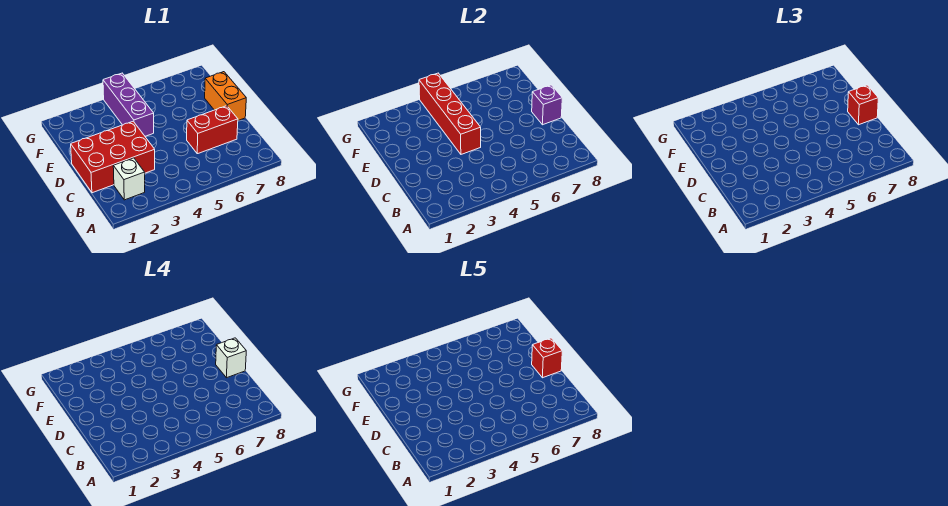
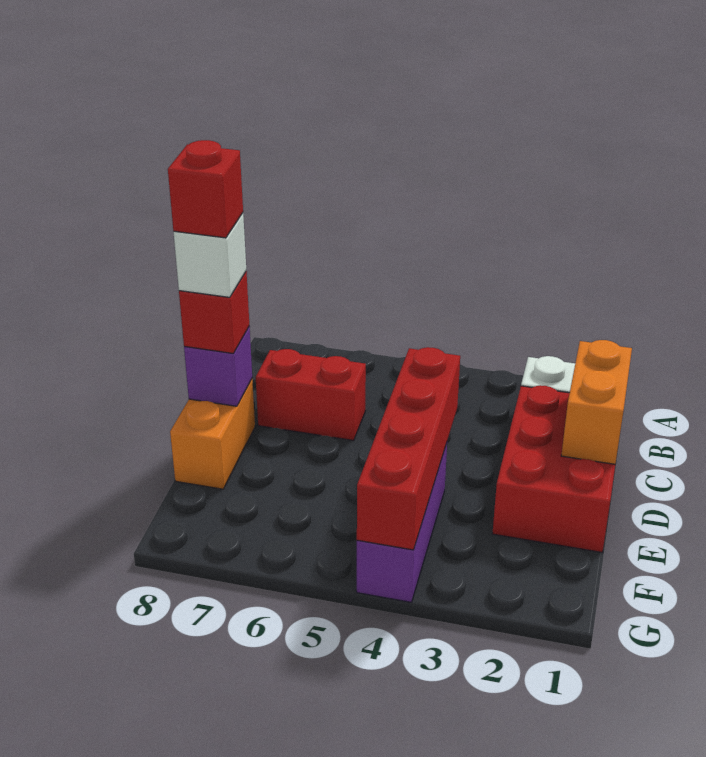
red brick C1:D3 level 1 -> red brick C1:E2 level 1
none -> orange brick C1:D1 level 2

